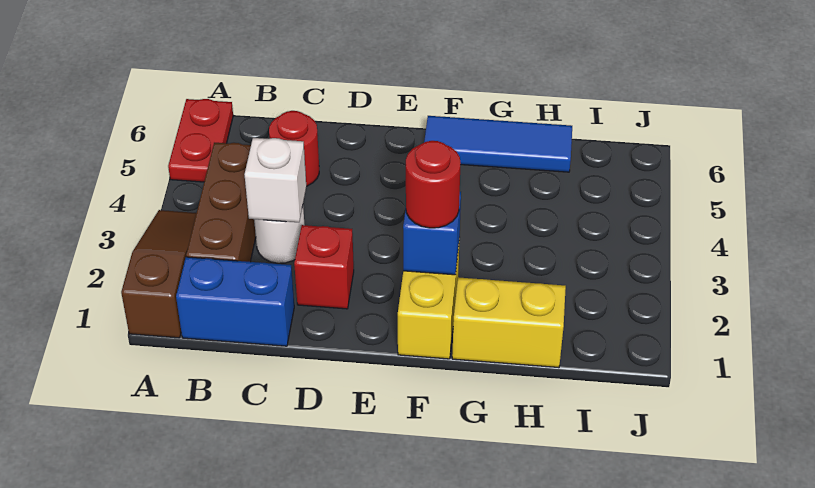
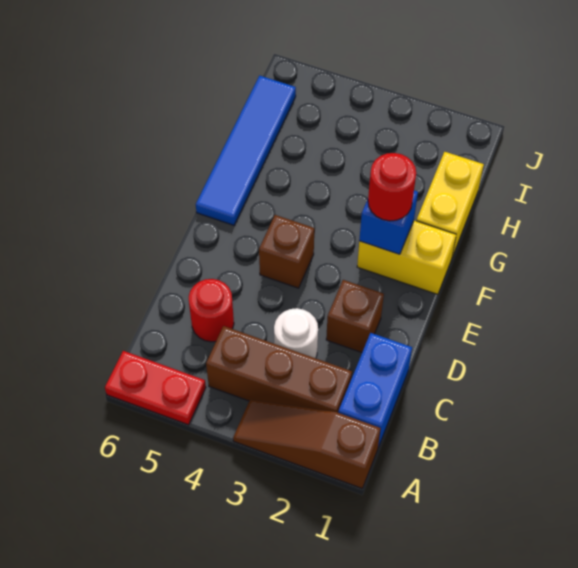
white brick C3 level 2 -> none
red brick D2 level 1 -> brown brick D2 level 1
none -> brown brick E4 level 1
blue tile F6:H6 level 1 -> blue tile F6:I6 level 1

